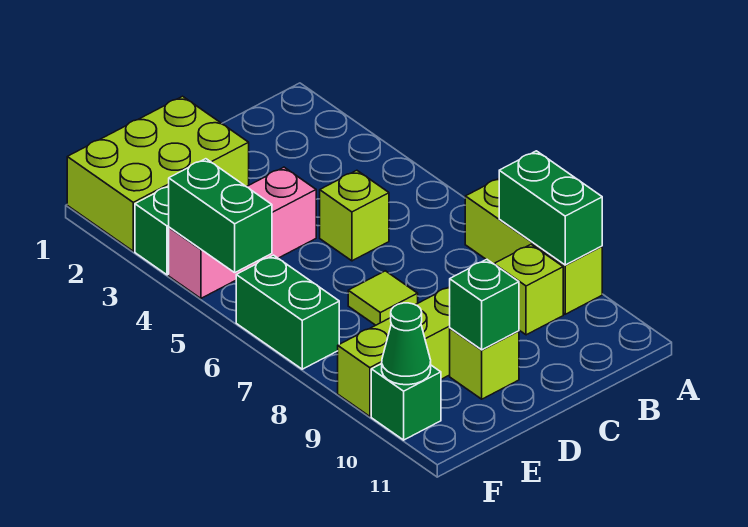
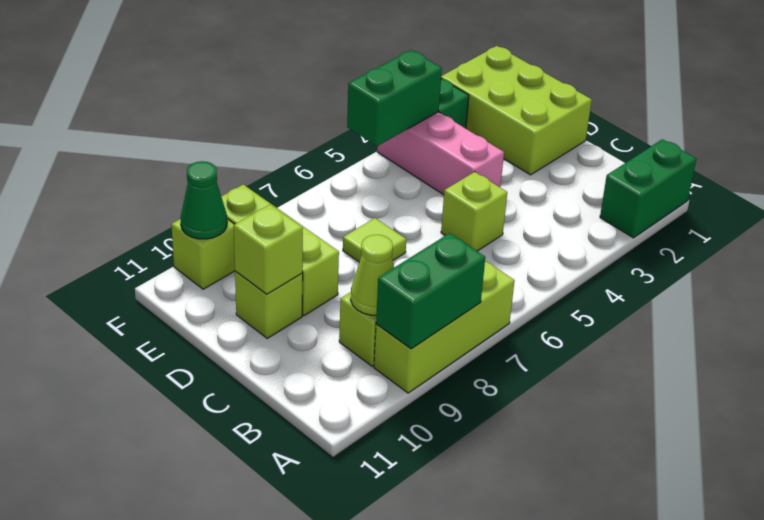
none -> lime cone B9 level 2
green brick D10 level 2 -> lime brick D10 level 2
green brick F6:F7 level 1 -> green brick A1:A2 level 1
green brick F10 level 1 -> lime brick F10 level 1

